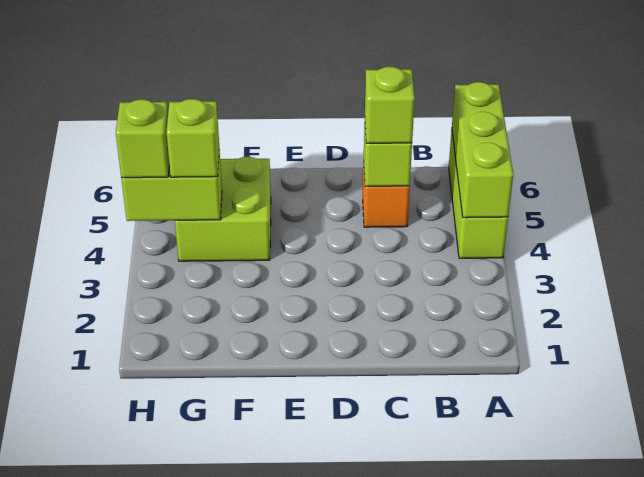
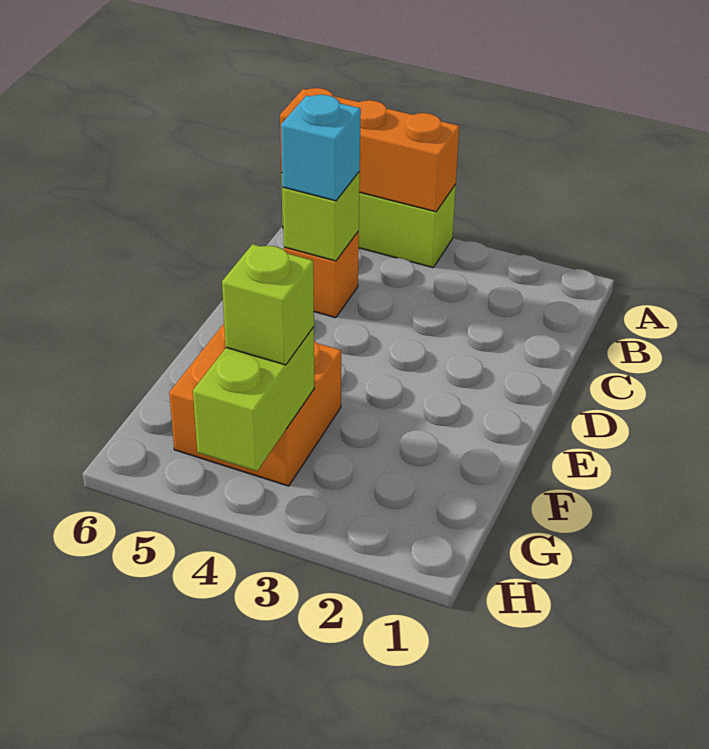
lime brick A4:A6 level 2 -> orange brick A4:A6 level 2
lime brick C5 level 3 -> cyan brick C5 level 3
lime brick F4:G5 level 1 -> orange brick F4:G5 level 1
lime brick H4 level 3 -> none

